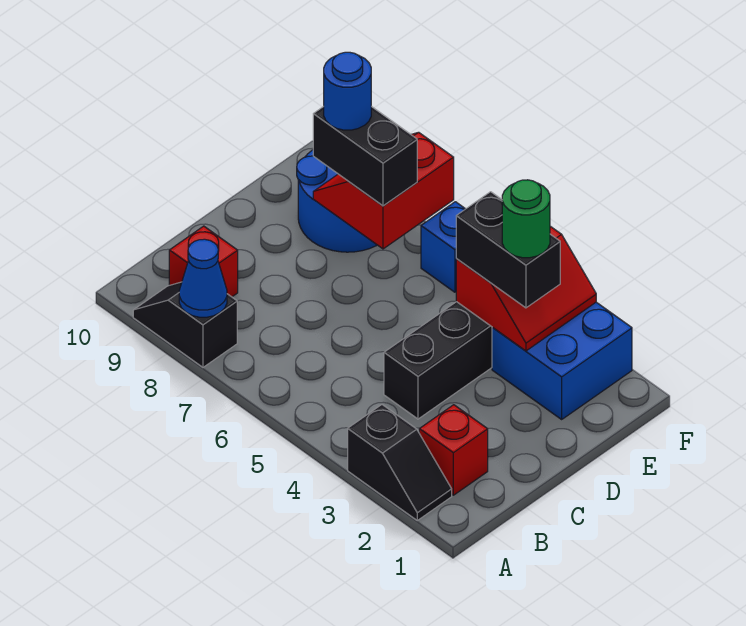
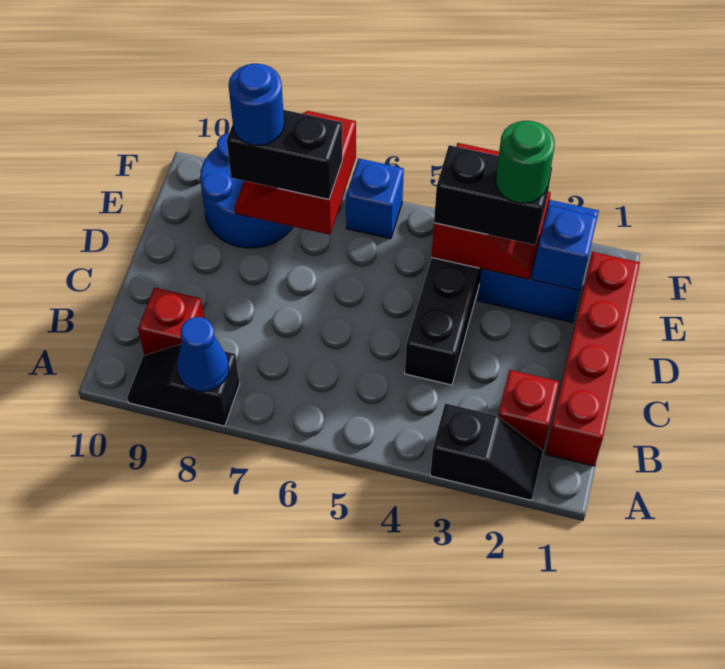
none -> red brick B1:E1 level 1
none -> blue brick E2 level 2

